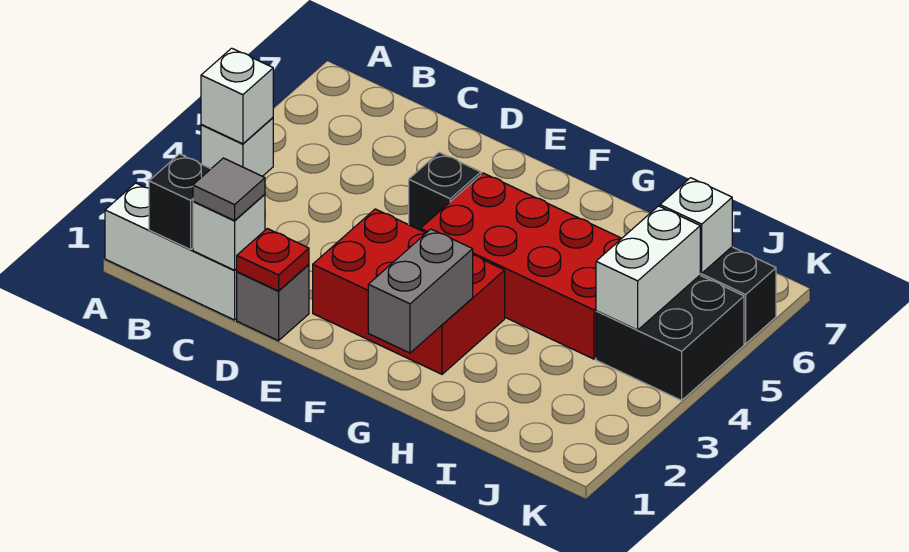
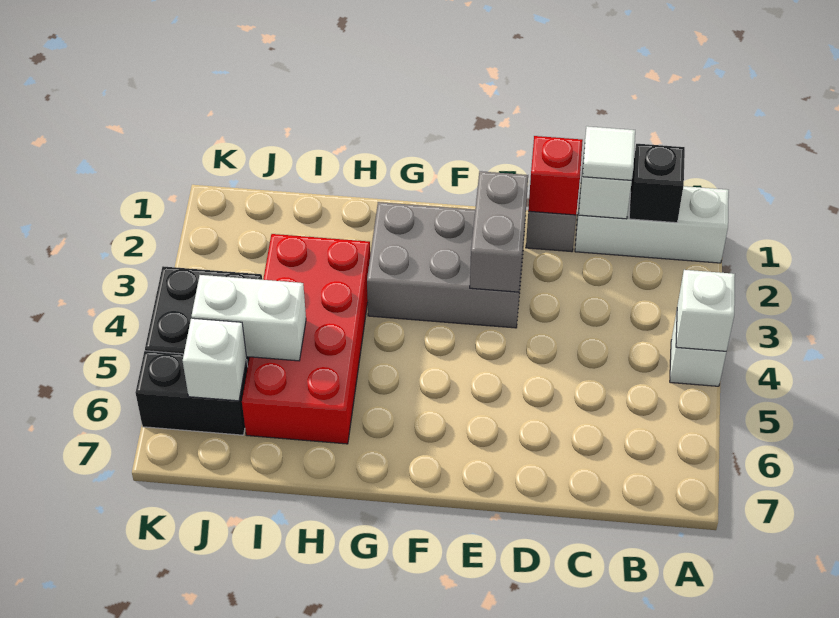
grey tile C1 level 3 -> white tile C1 level 3
red plate D1 level 2 -> red brick D1 level 2
red brick E2:G3 level 1 -> grey brick E2:G3 level 1
black brick E5 level 1 -> none
red brick F4:I5 level 1 -> red brick H3:I6 level 1
grey brick G1:G2 level 2 -> grey brick E2:E3 level 2
white brick J4:J5 level 2 -> white brick I5:J5 level 2

